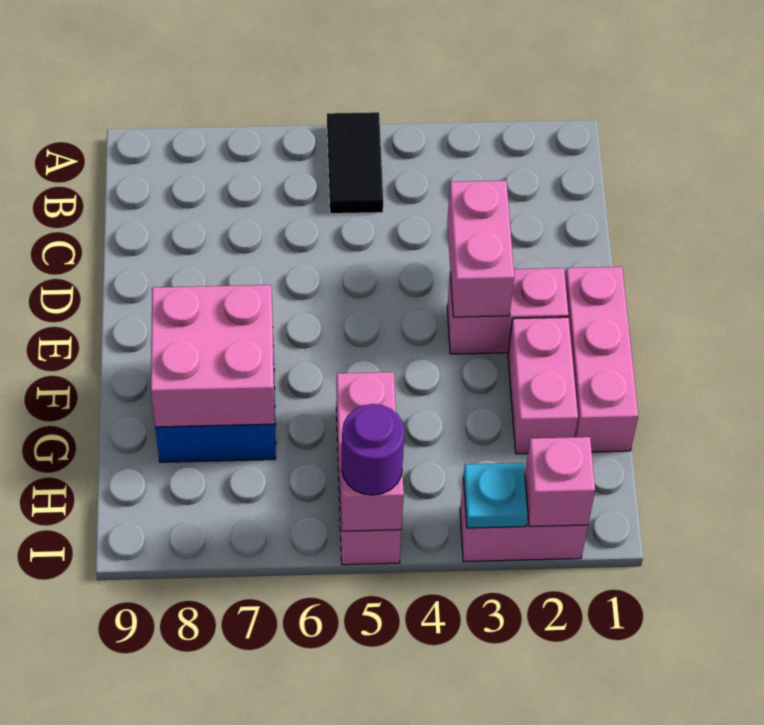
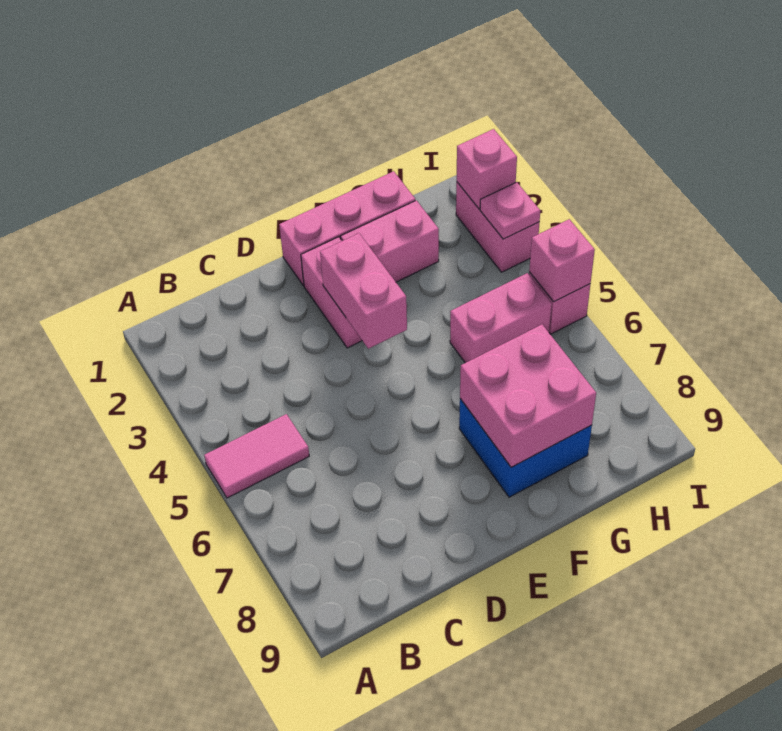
black tile A5:B5 level 1 -> pink tile A5:B5 level 1
pink brick D3:E3 level 2 -> pink brick E3:E4 level 2
cyan plate I3 level 2 -> pink plate I3 level 2
purple round brick I5 level 3 -> none

